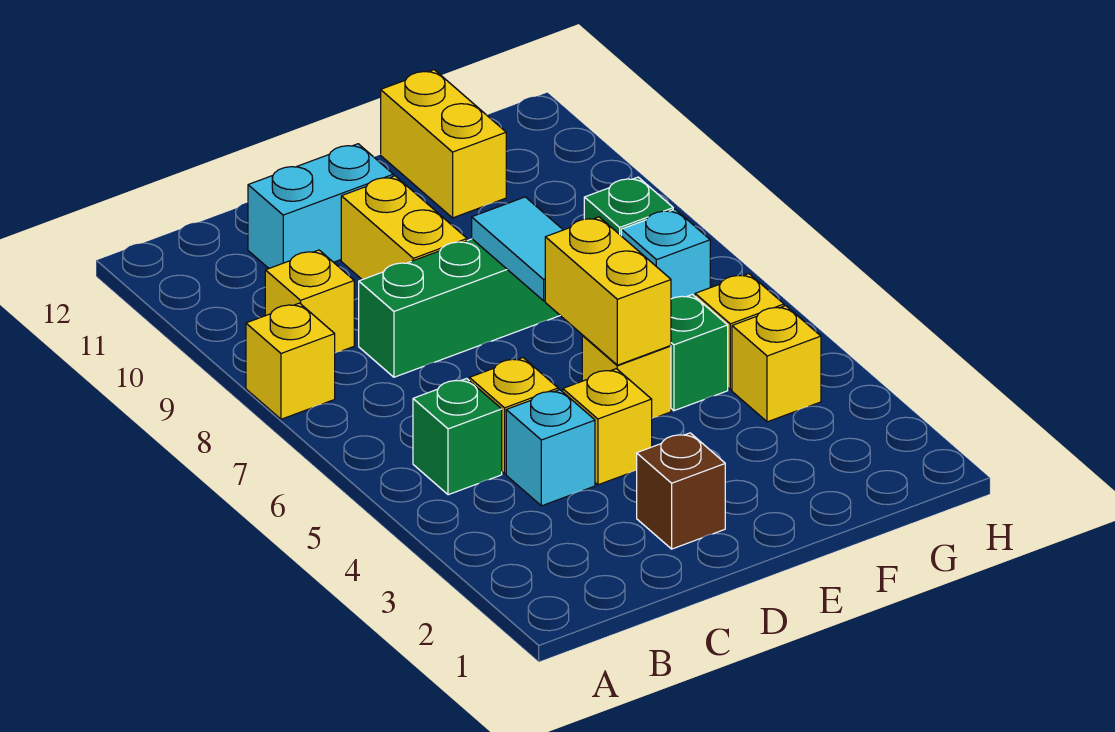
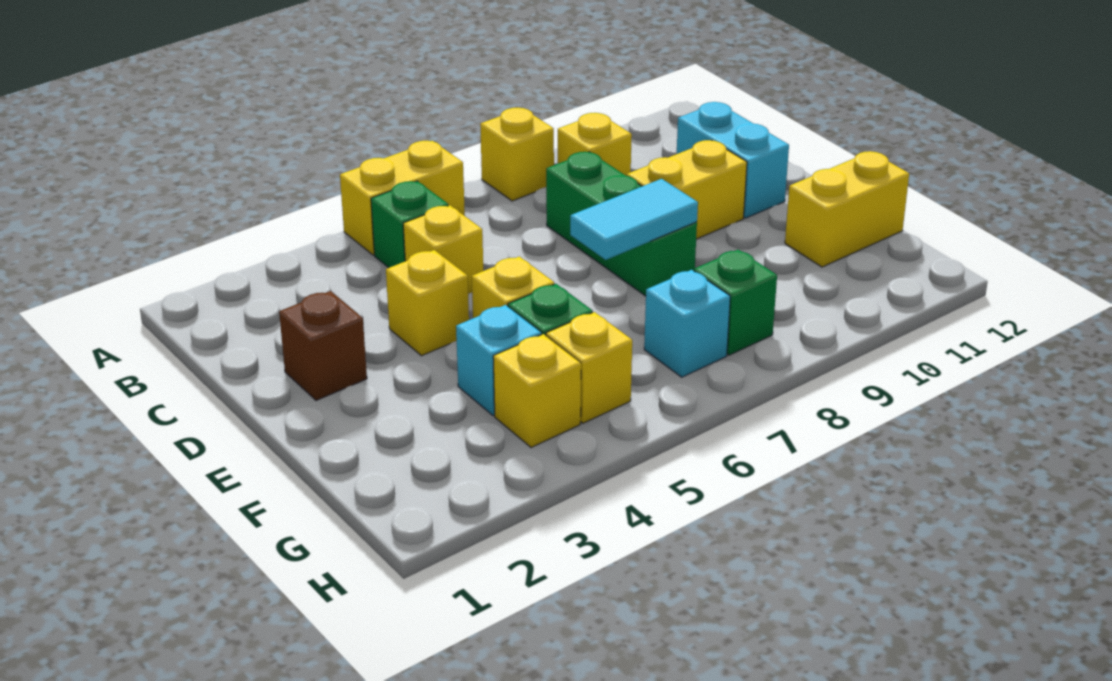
cyan brick C4 level 1 -> cyan brick F4 level 1
yellow brick E5:E6 level 2 -> yellow brick A5:A6 level 1

